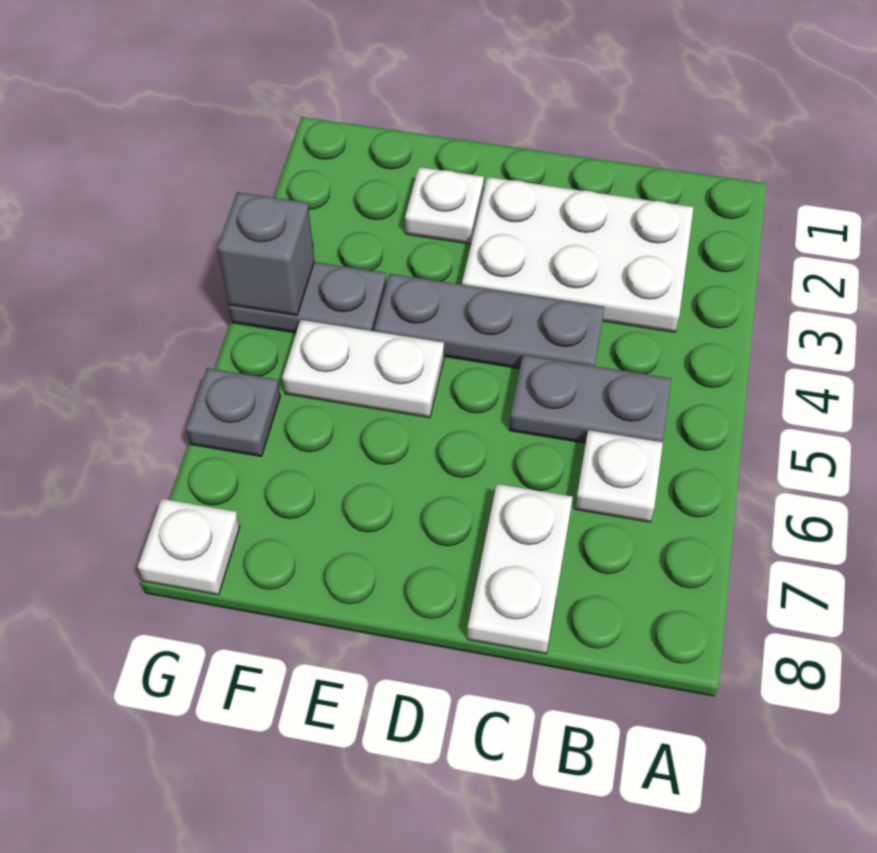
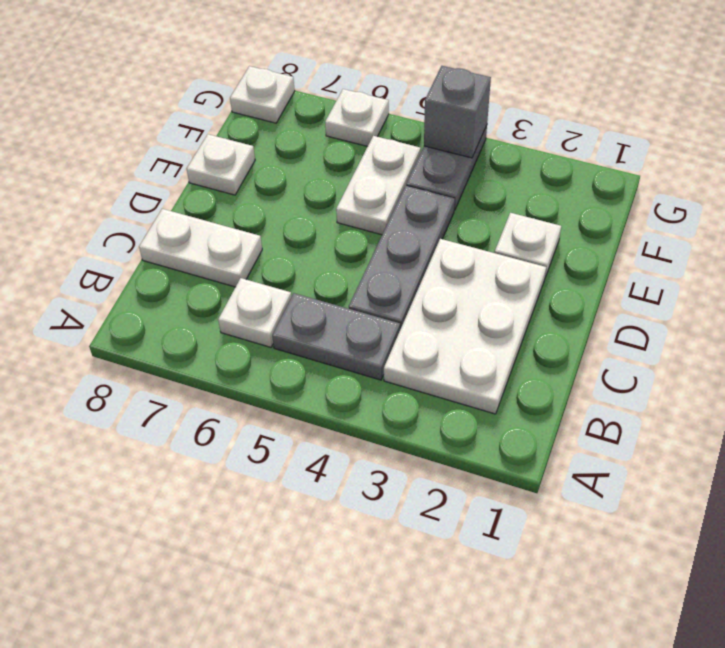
grey plate B5:C5 level 1 -> grey plate B4:B5 level 1
none -> white plate E8 level 1
grey plate G6 level 1 -> white plate G6 level 1

